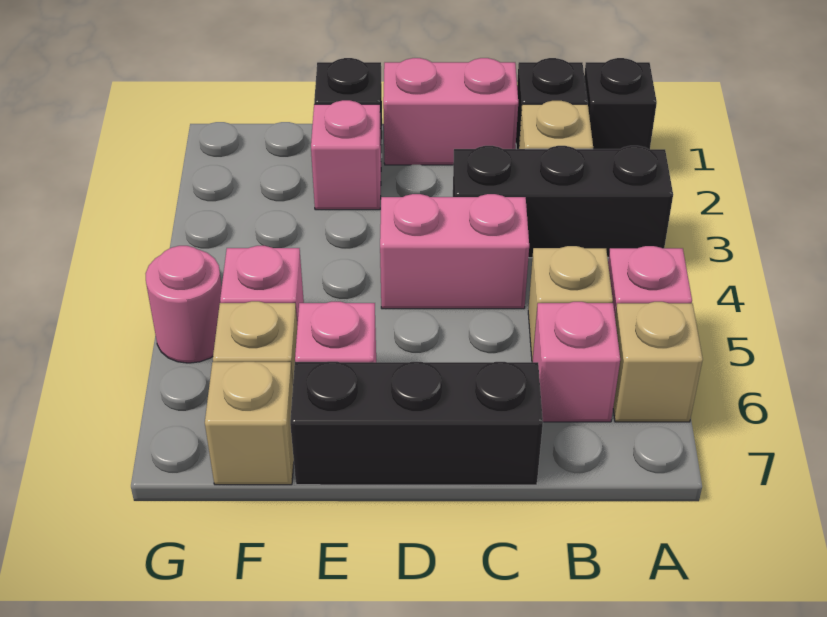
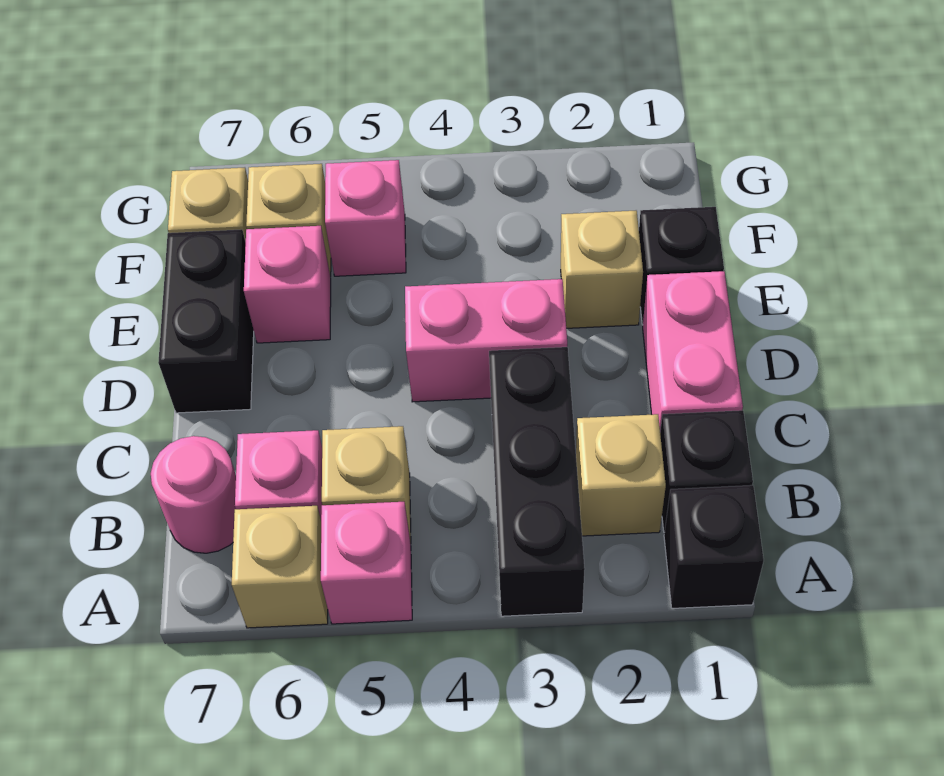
pink brick C4:D4 level 1 -> pink brick D3:D4 level 1
black brick C7:E7 level 1 -> black brick D7:E7 level 1
pink brick E2 level 1 -> tan brick E2 level 1
pink round brick G5 level 1 -> pink round brick B7 level 1

